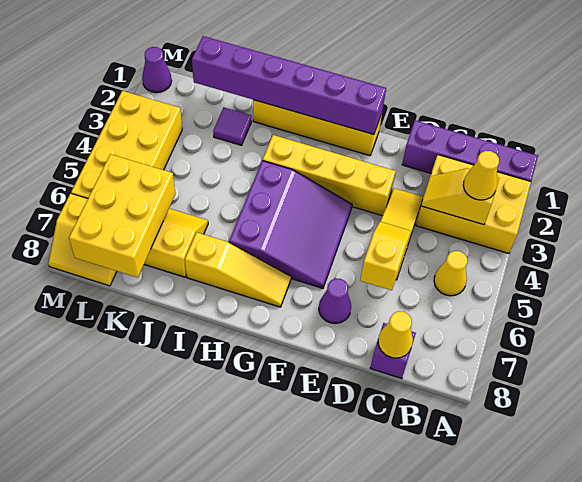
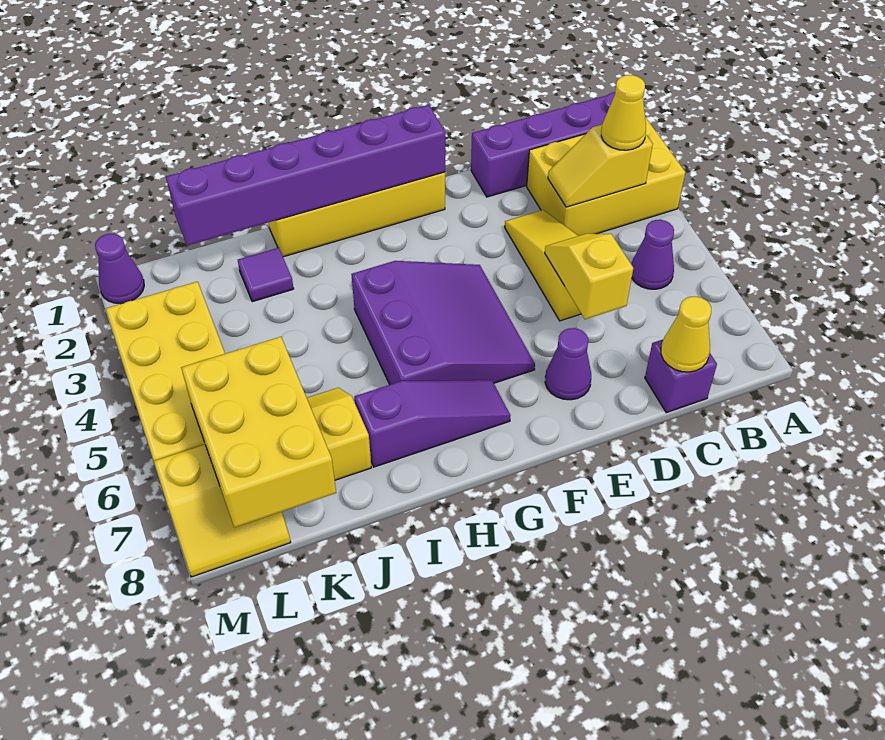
yellow cone B5 level 1 -> purple cone B5 level 1
yellow brick E3:H3 level 1 -> none
yellow slope G7:I7 level 1 top I -> purple slope G7:I7 level 1 top I

